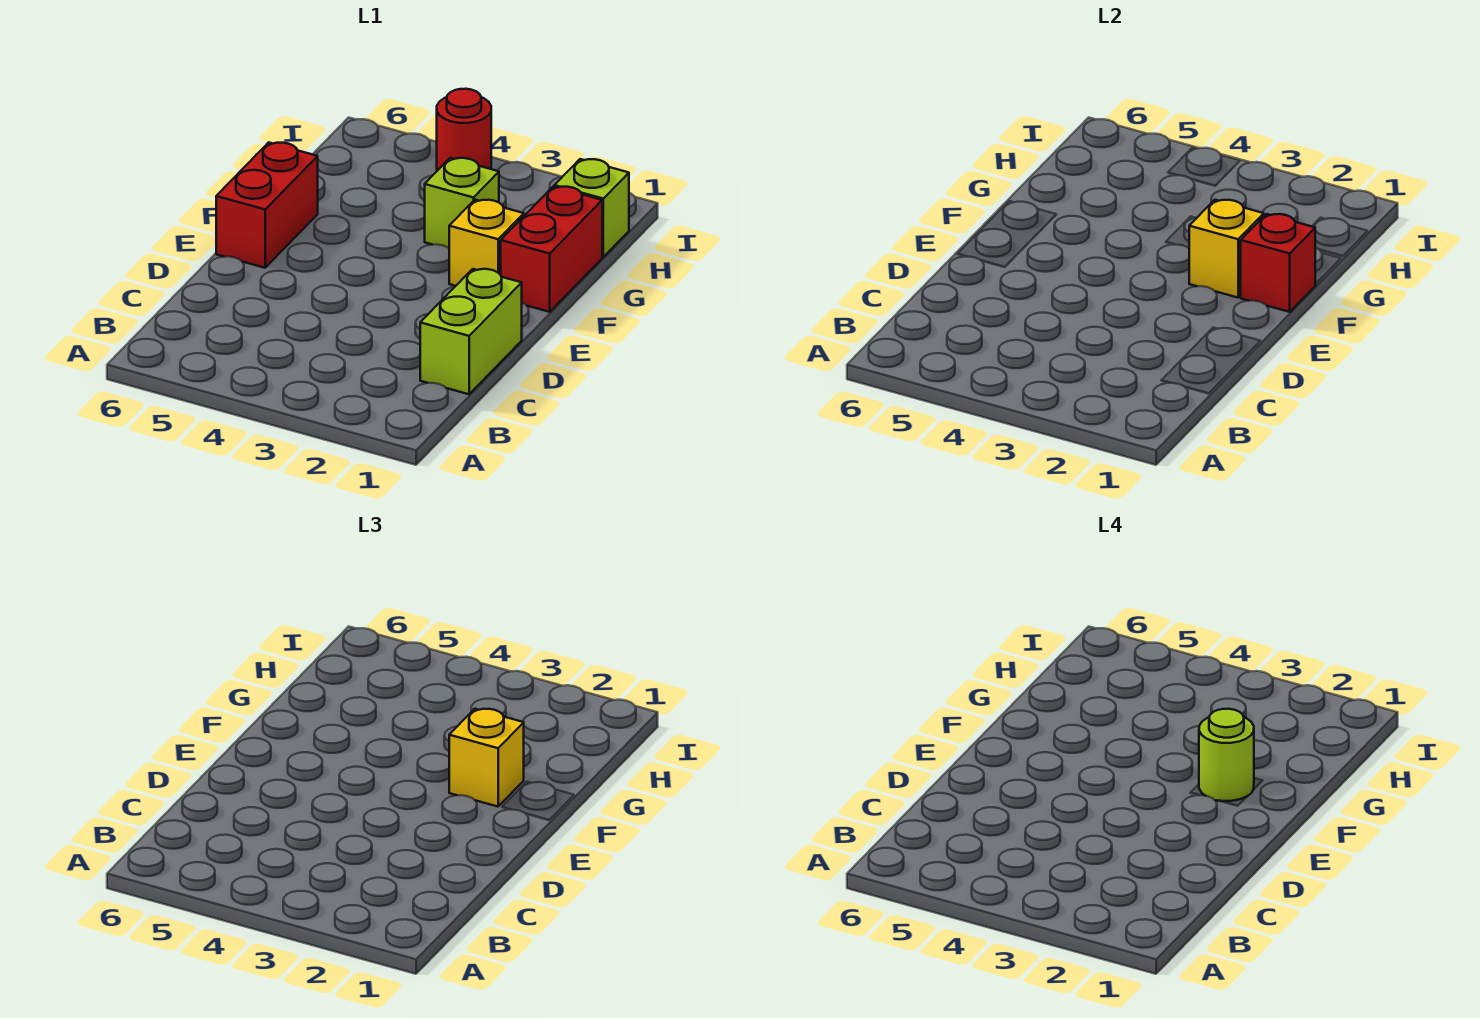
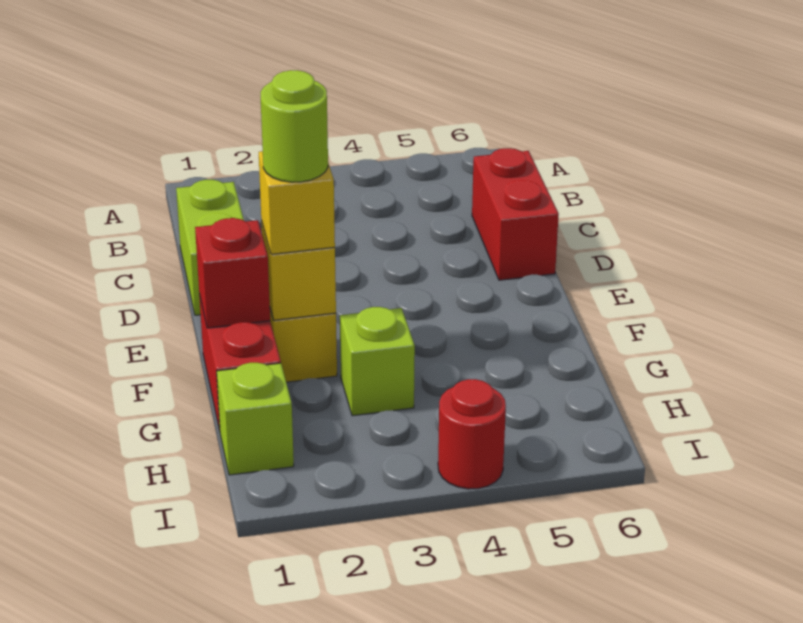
red brick E6:F6 level 1 -> red brick C6:D6 level 1

